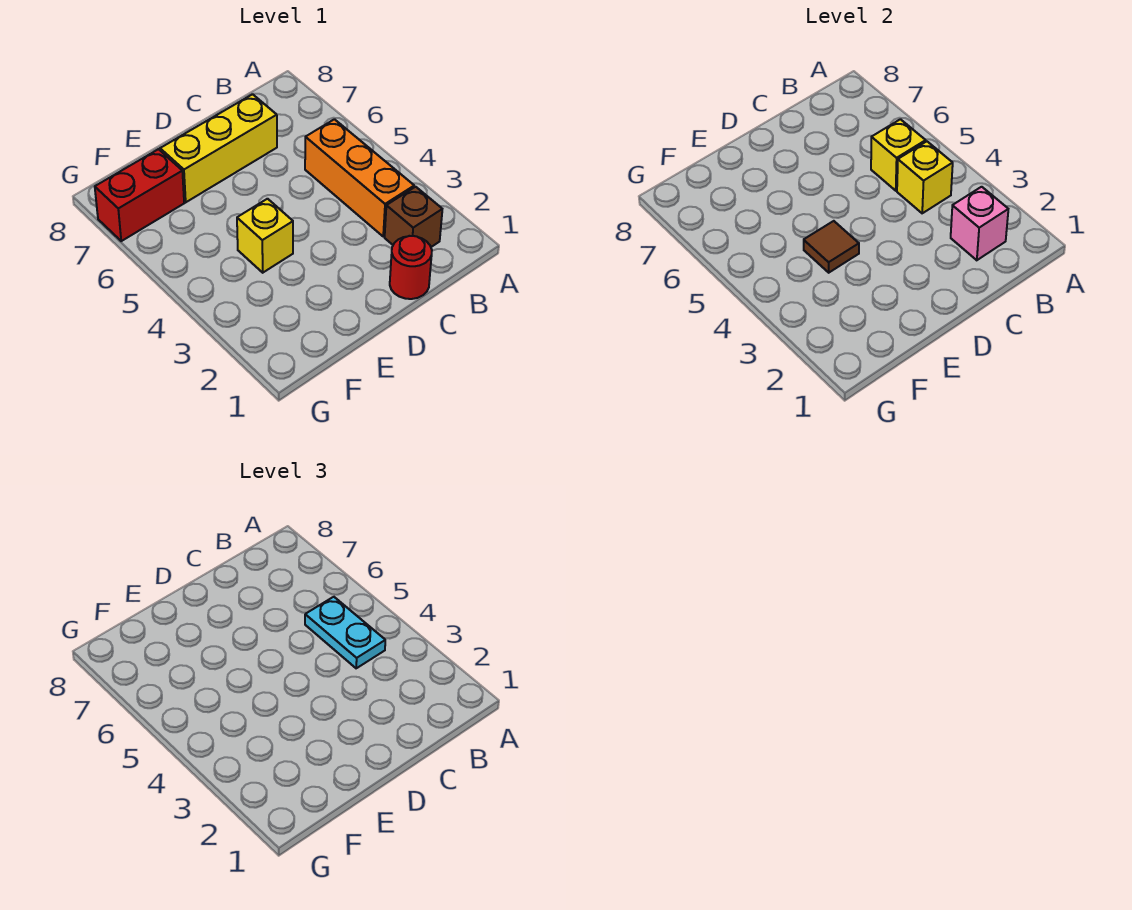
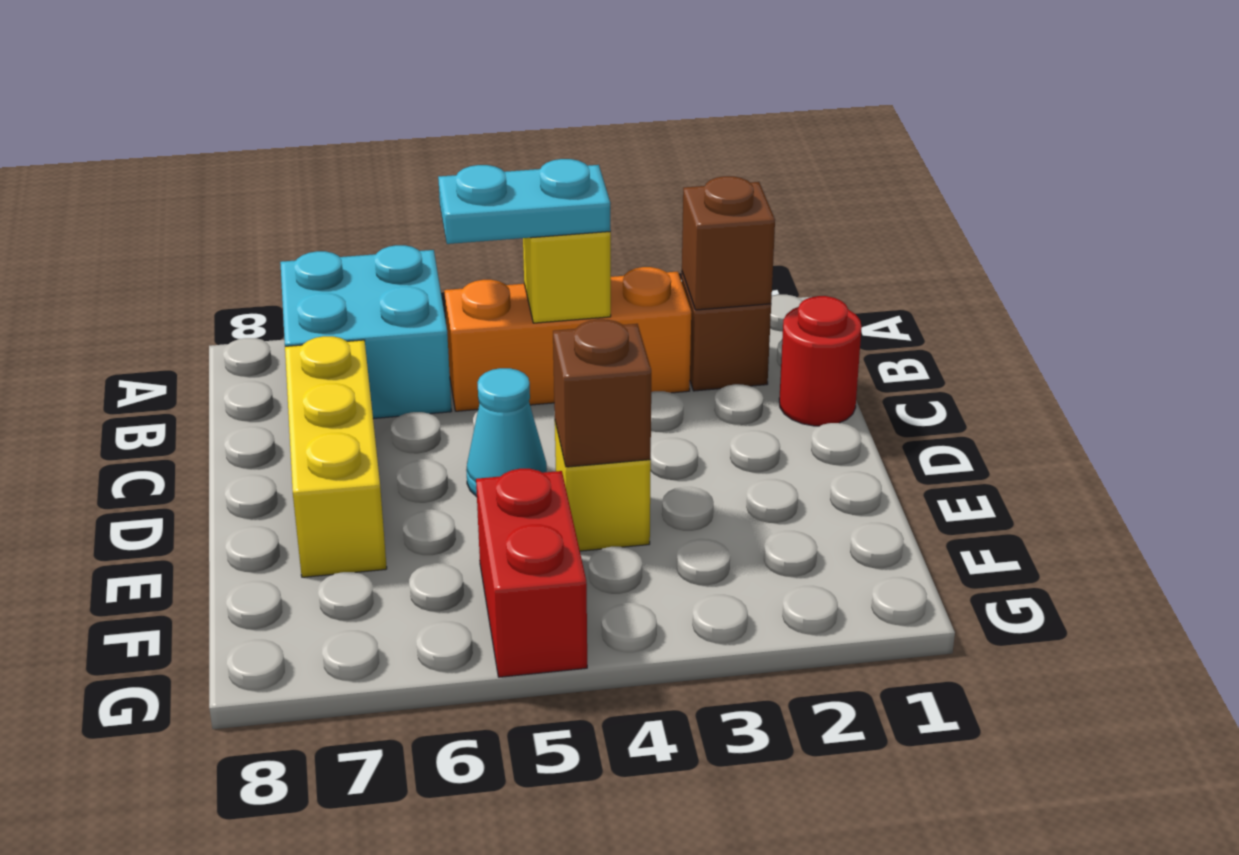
none -> cyan brick A6:B7 level 1
pink brick B2 level 2 -> brown brick B2 level 2
yellow brick B5 level 2 -> none
none -> cyan cone D5 level 1
brown tile E4 level 2 -> brown brick E4 level 2
red brick F7:G7 level 1 -> red brick F5:G5 level 1

